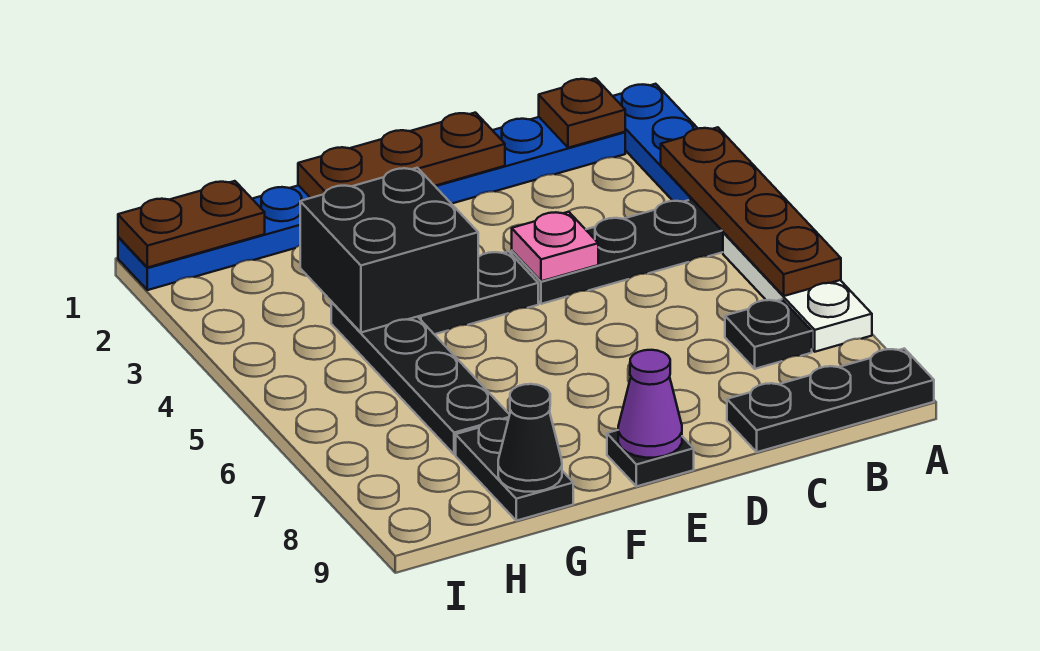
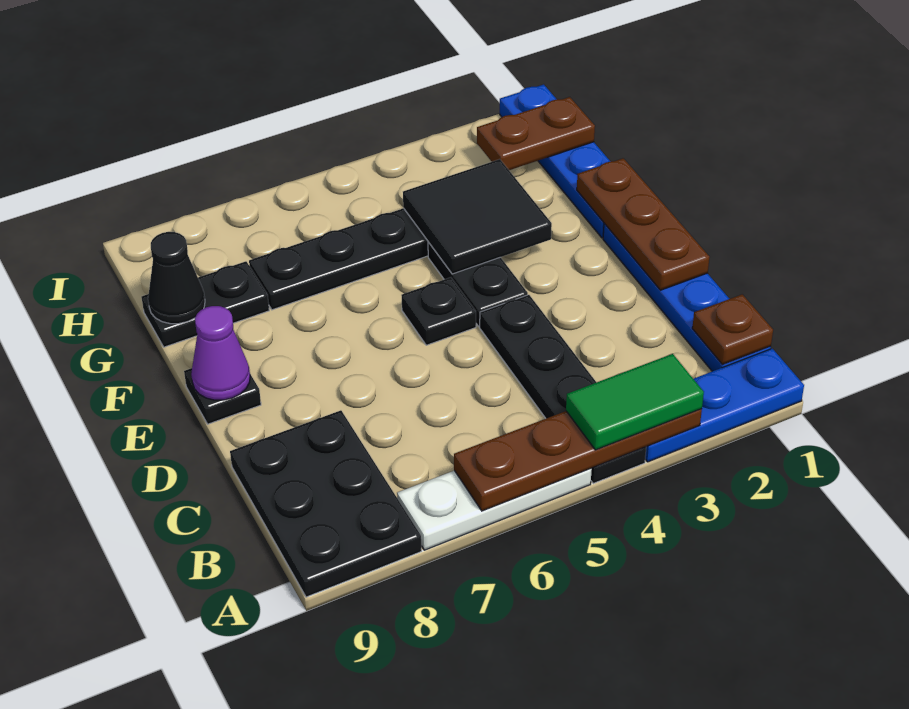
none -> green tile A3:A4 level 3
black plate A9:C9 level 1 -> black plate A8:C9 level 1
black plate B7 level 1 -> black plate E5 level 1
pink plate D4 level 2 -> none
black brick F3:G4 level 2 -> black tile F3:G4 level 2
brown plate H1:I1 level 2 -> brown plate H1:H2 level 2

